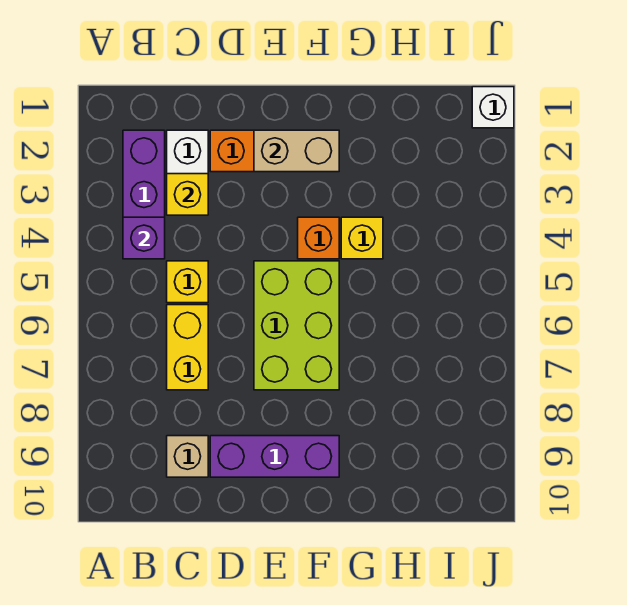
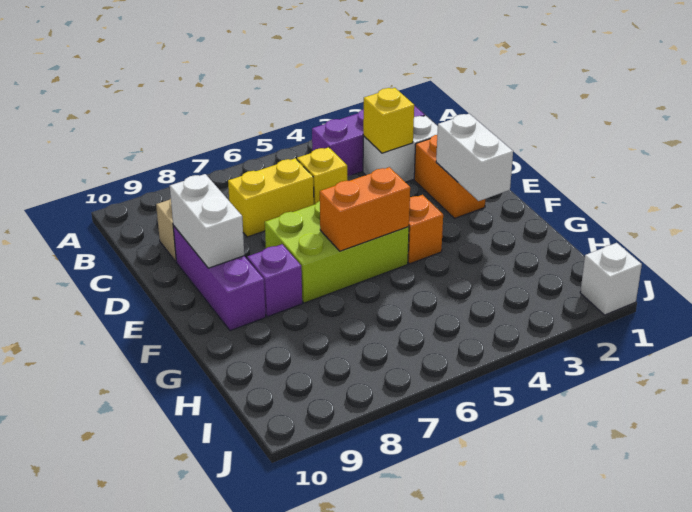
purple brick B4 level 2 -> purple brick F8 level 1
none -> white brick D9:E9 level 2
tan brick E2:F2 level 2 -> white brick E2:F2 level 2
none -> orange brick F5:F6 level 2
yellow brick G4 level 1 -> none

